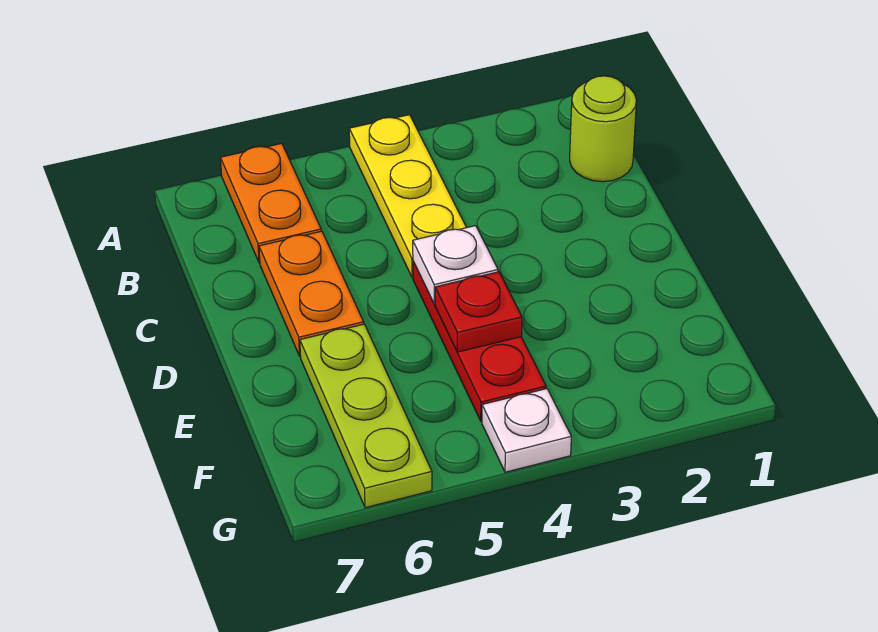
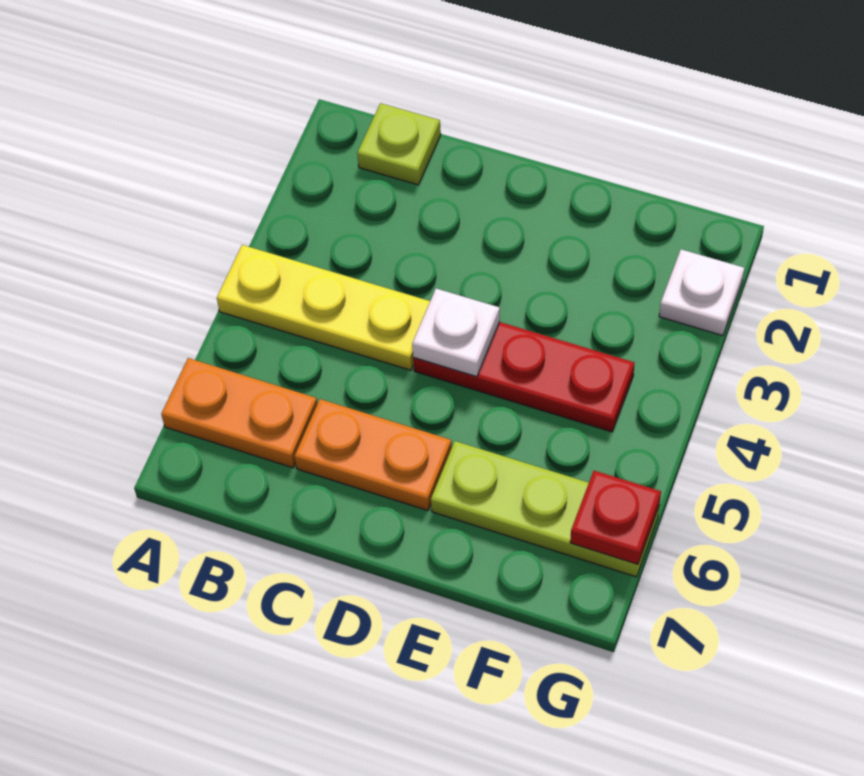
lime round brick B1 level 1 -> lime plate B1 level 1
red plate E4 level 2 -> red plate G6 level 2
white plate G4 level 1 -> white plate G2 level 1

